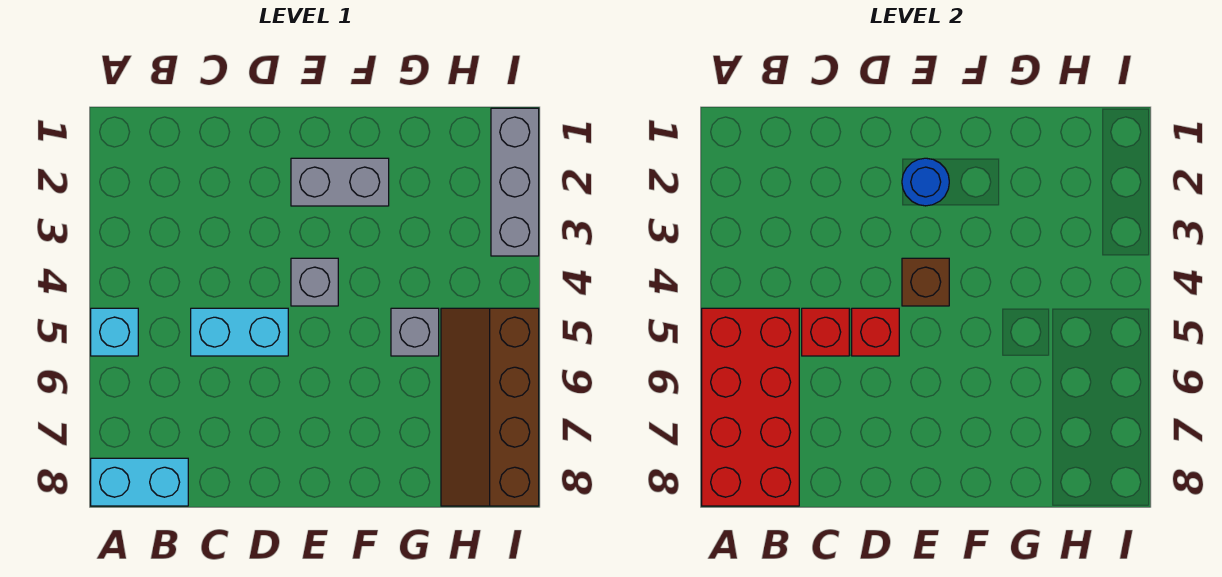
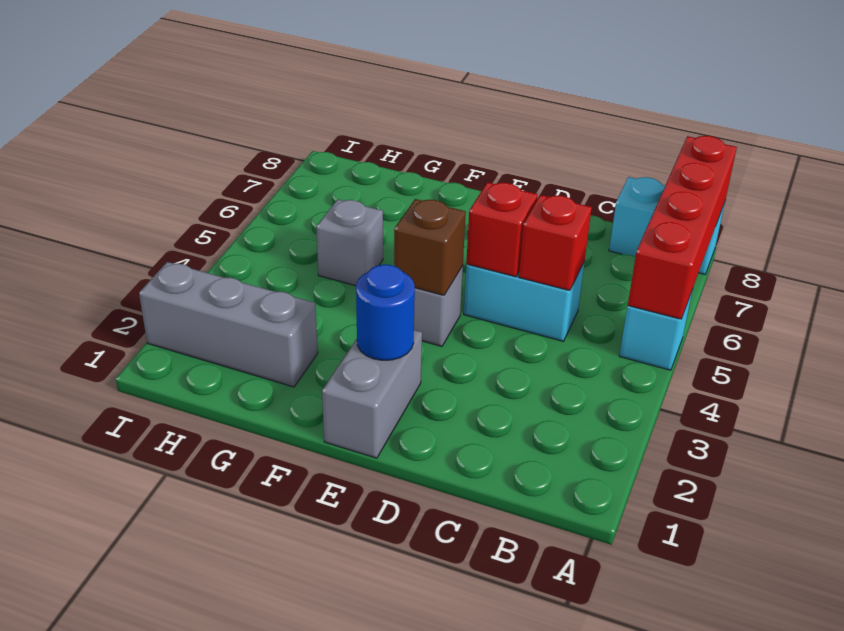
red brick A5:B8 level 2 -> red brick A5:A8 level 2
grey brick E2:F2 level 1 -> grey brick E1:E2 level 1
brown slope H5:I8 level 1 top I -> none
grey brick I1:I3 level 1 -> grey brick G2:I2 level 1

